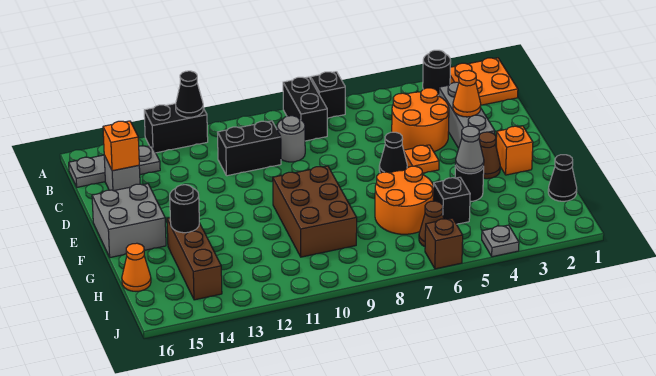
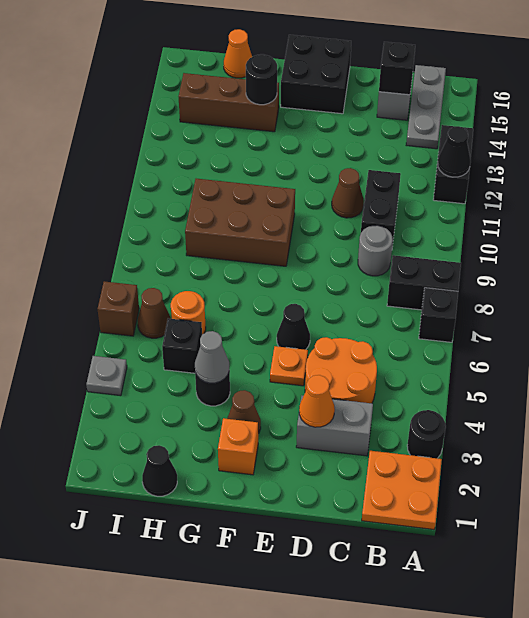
grey brick C3:E3 level 1 -> grey brick C3:D3 level 1
orange brick C15 level 2 -> black brick C15 level 2
none -> brown cone D11 level 1
grey brick E15:F16 level 1 -> black brick E15:F16 level 1
orange round brick G6:H7 level 1 -> orange round brick H6 level 1

